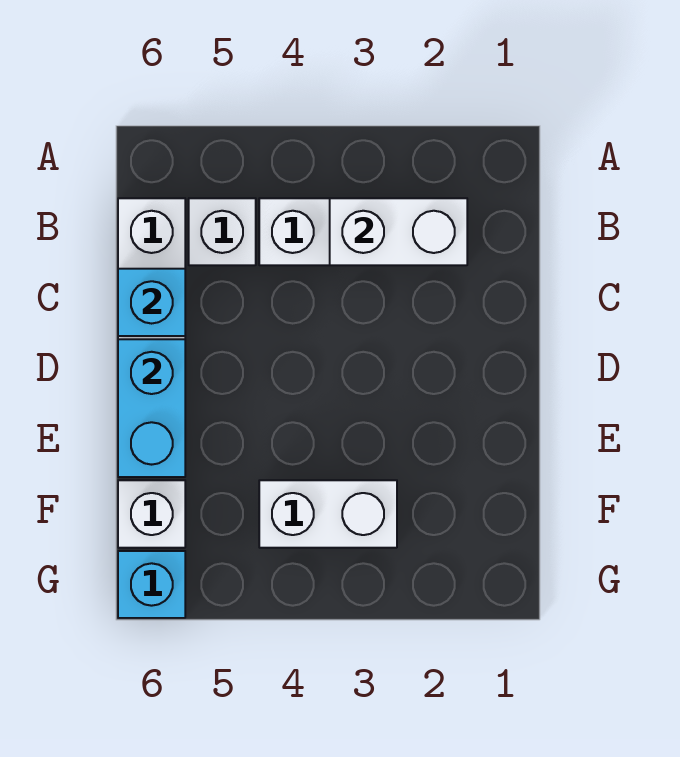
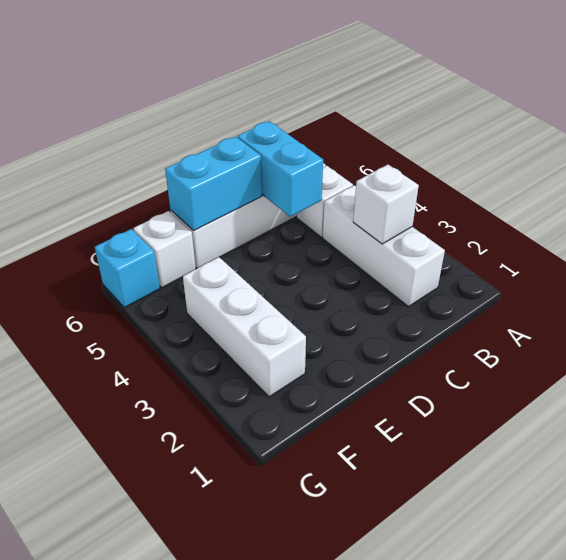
white brick B2:B3 level 2 -> white brick B3 level 2
cyan brick C6 level 2 -> cyan brick C5:C6 level 2
white brick F3:F4 level 1 -> white brick F2:F4 level 1

